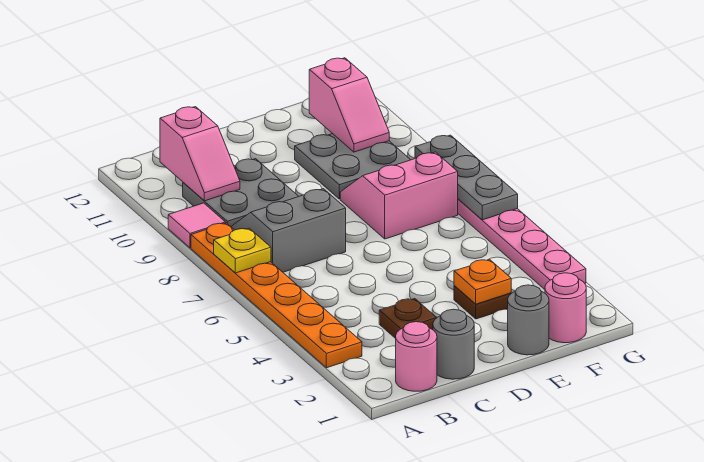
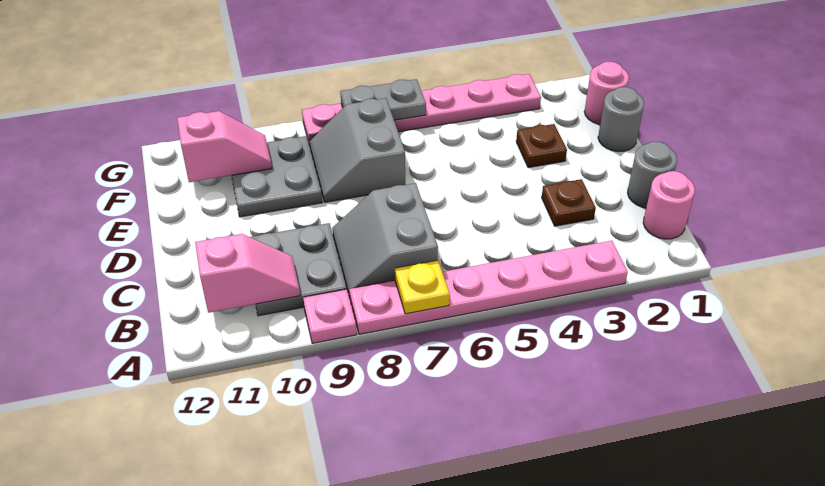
orange plate A3:A8 level 1 -> pink plate A3:A8 level 1
pink tile A9 level 1 -> pink plate A9 level 1
orange plate E3 level 2 -> none
pink slope E7:F8 level 1 top 7 -> grey slope E7:F8 level 1 top 7
grey plate G6:G8 level 2 -> grey plate G6:G7 level 2

